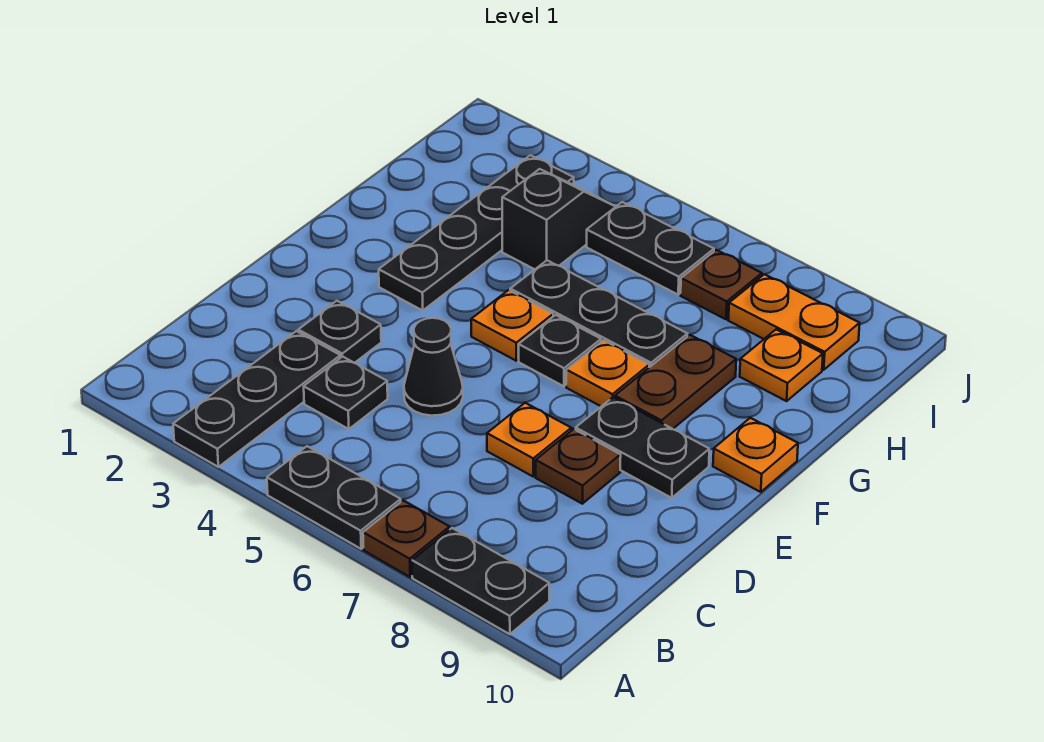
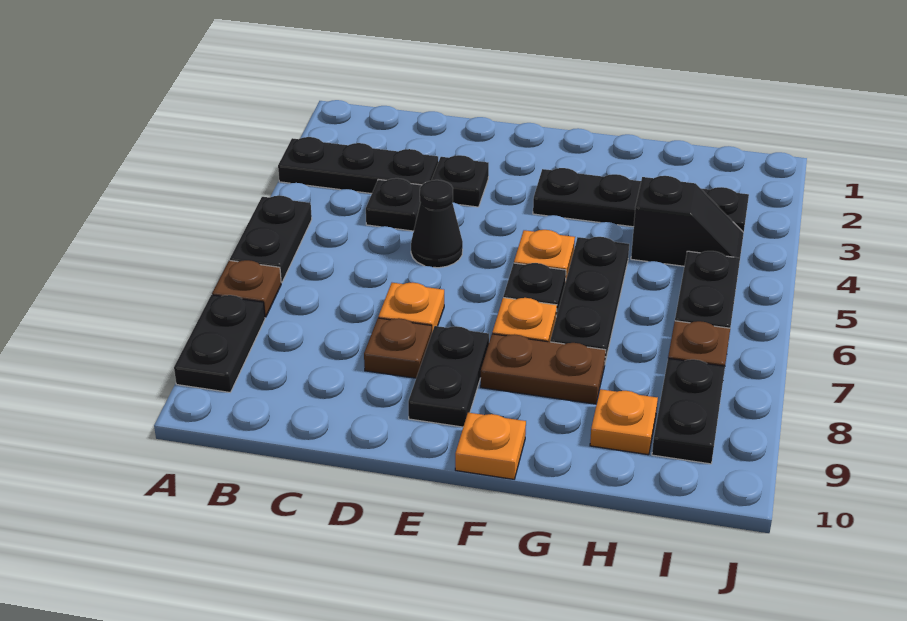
orange plate I8:I9 level 1 -> black plate I8:I9 level 1

